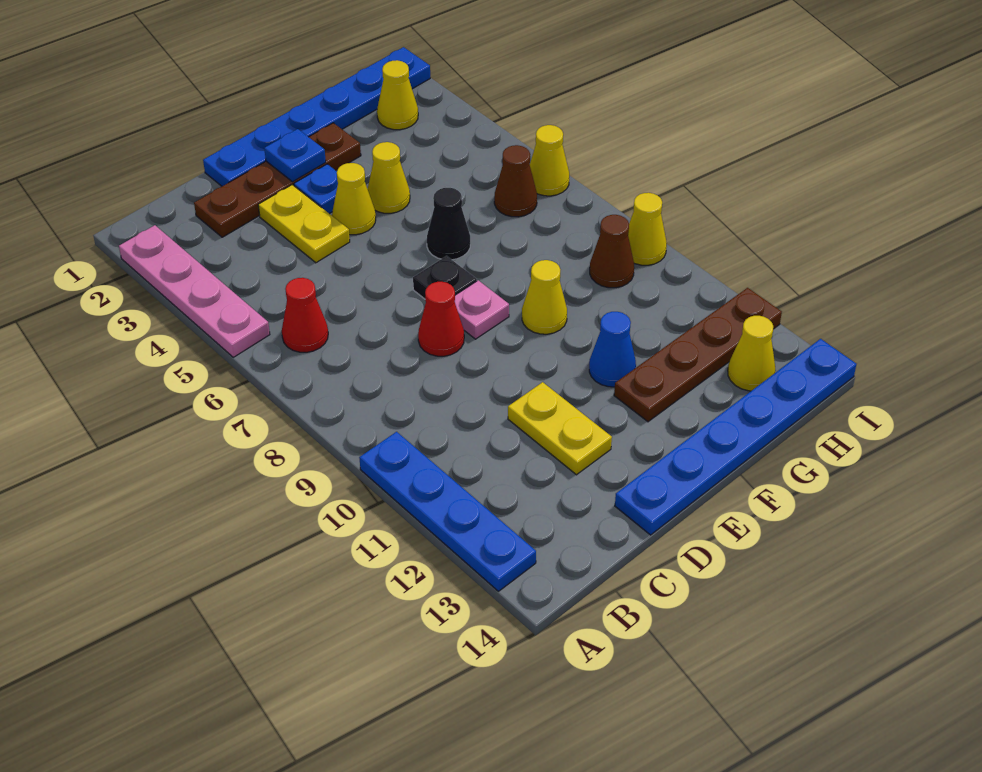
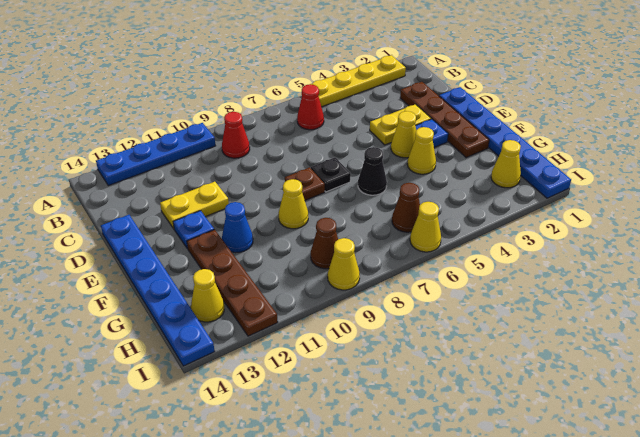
pink plate A2:A5 level 1 -> yellow plate A2:A5 level 1
red cone D8 level 1 -> red cone B9 level 1
blue plate E2 level 2 -> blue plate E12 level 1
pink plate E8 level 1 -> brown plate E8 level 1

